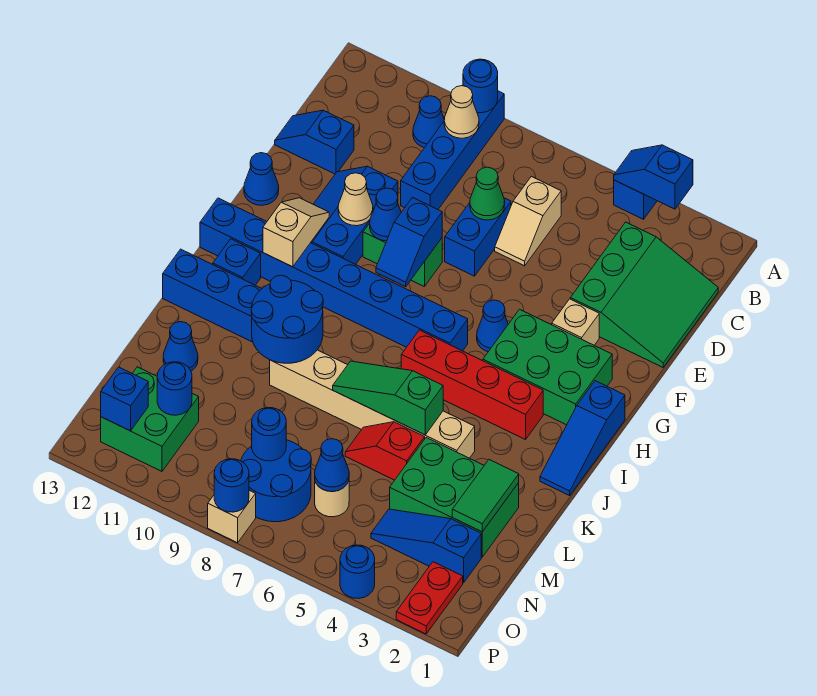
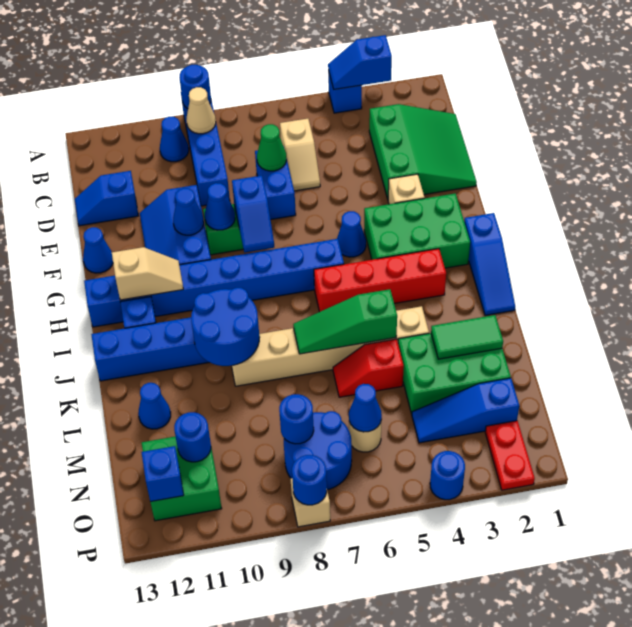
tan cone F10 level 2 -> blue cone F10 level 2
tan slope G11:H11 level 2 top H -> tan slope H11:H12 level 2 top 12
green tile L2:M2 level 2 -> green tile L2:L3 level 2

